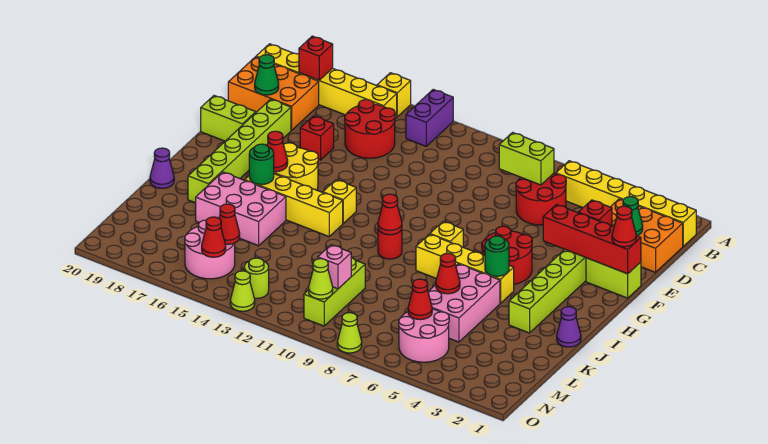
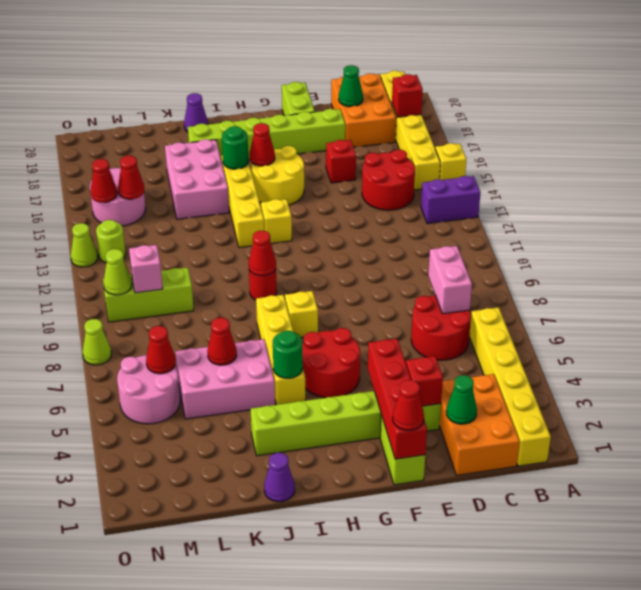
lime brick C7:C8 level 2 -> pink brick C7:C8 level 2

